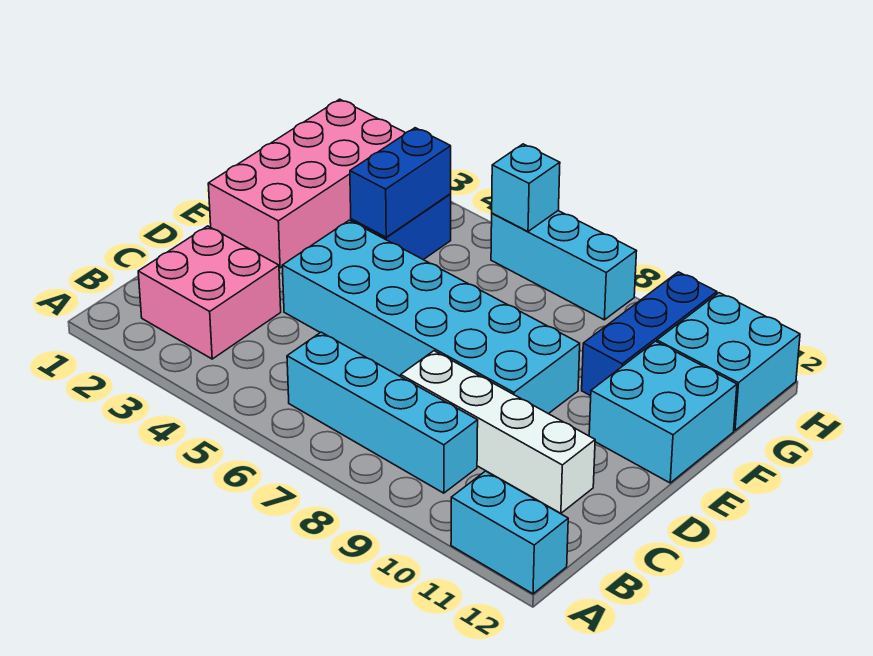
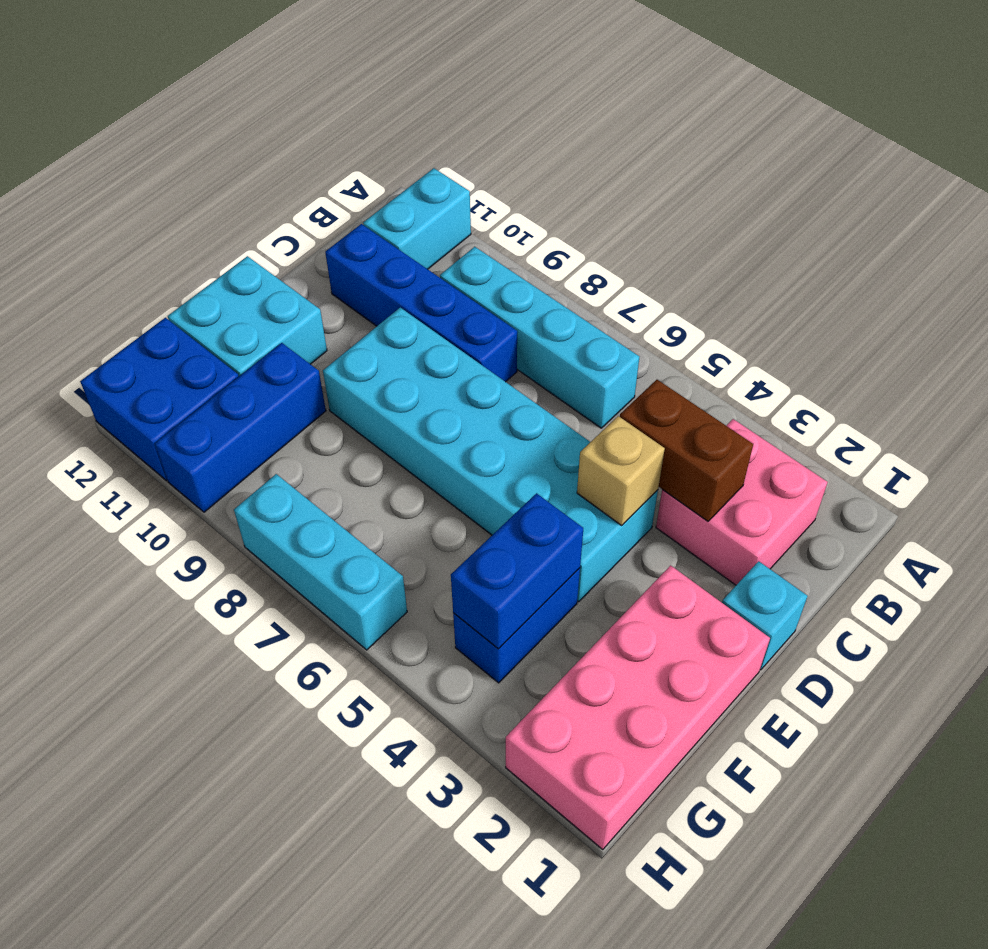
cyan brick A11:A12 level 1 -> cyan brick A11:B11 level 1
none -> brown brick C3:C4 level 2
white brick C8:C11 level 1 -> blue brick C8:C11 level 1
none -> tan brick D4 level 2
cyan brick G11:H12 level 1 -> blue brick G11:H12 level 1
cyan brick H6 level 2 -> cyan brick D1 level 1

